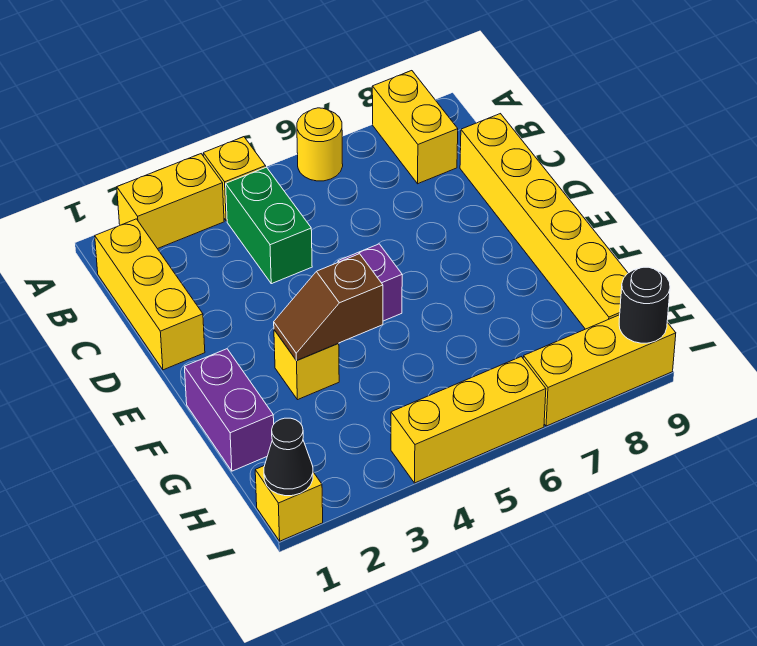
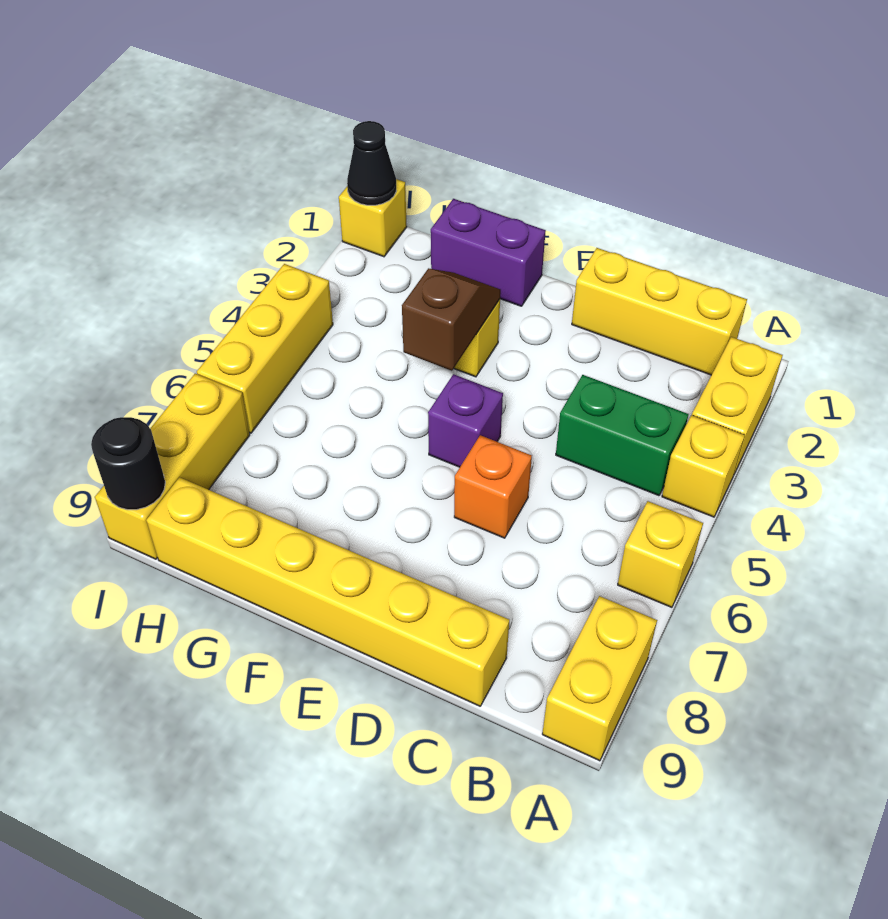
yellow round brick A6 level 1 -> yellow brick A6 level 1
yellow brick A8:B8 level 1 -> yellow brick A8:A9 level 1
none -> orange brick D6 level 1

